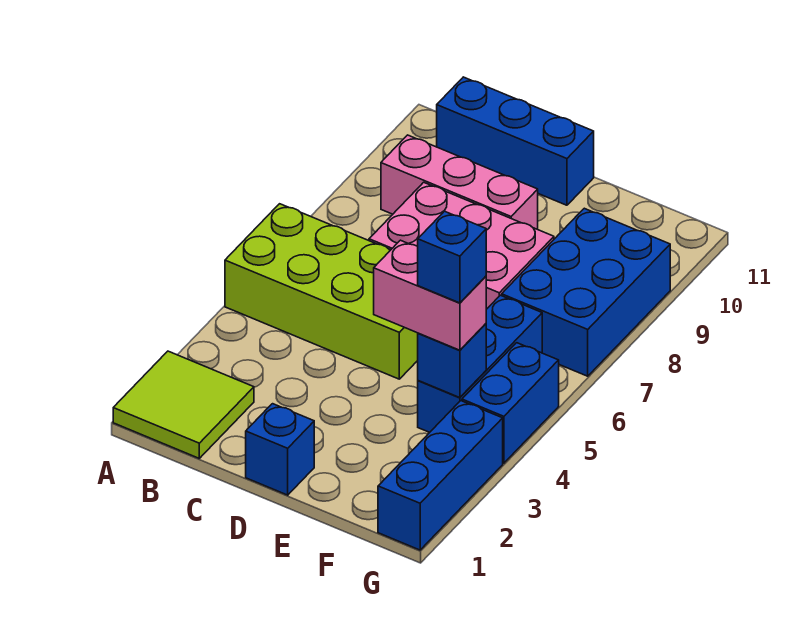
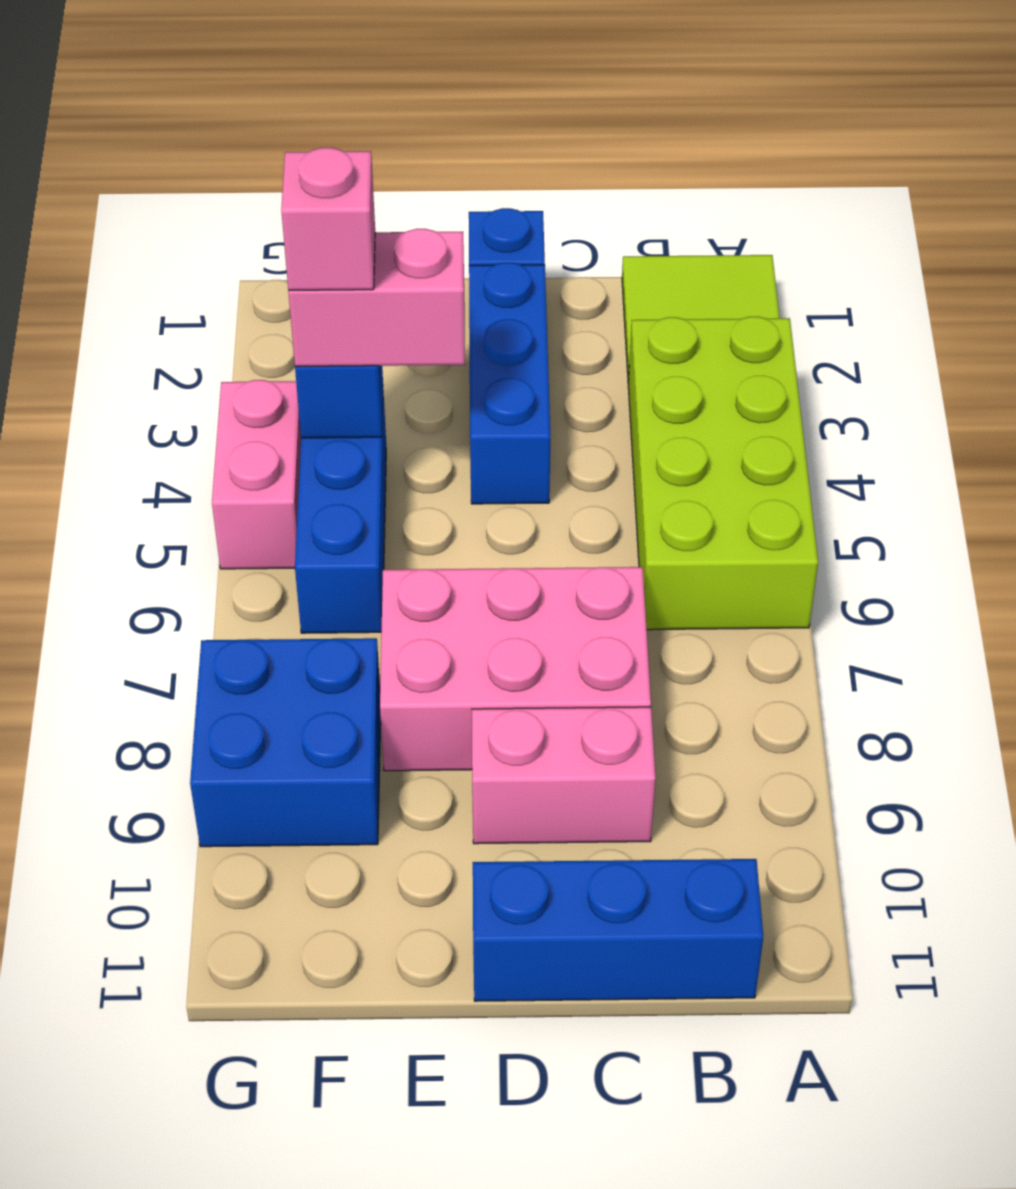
lime brick A5:D6 level 1 -> lime brick A3:B6 level 1
pink brick B9:D9 level 1 -> pink brick C9:D9 level 1
blue brick F4 level 4 -> pink brick F4 level 4
blue brick F7:G9 level 1 -> blue brick F8:G9 level 1
blue brick G1:G3 level 1 -> blue brick D2:D4 level 1
blue brick G4:G5 level 1 -> pink brick G4:G5 level 1

